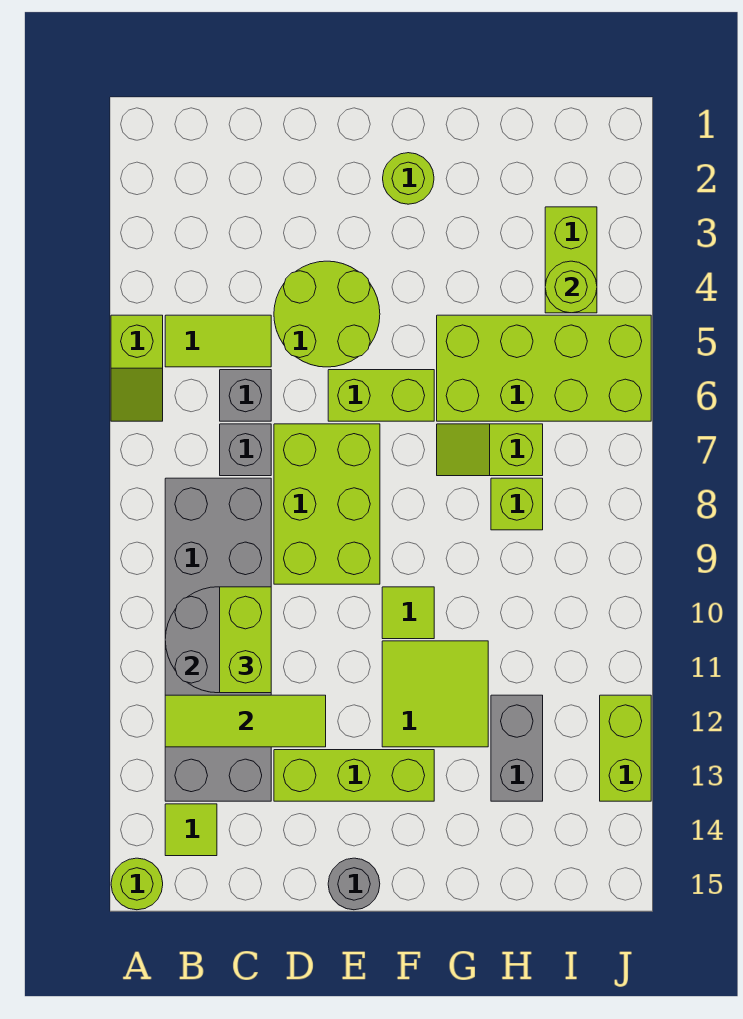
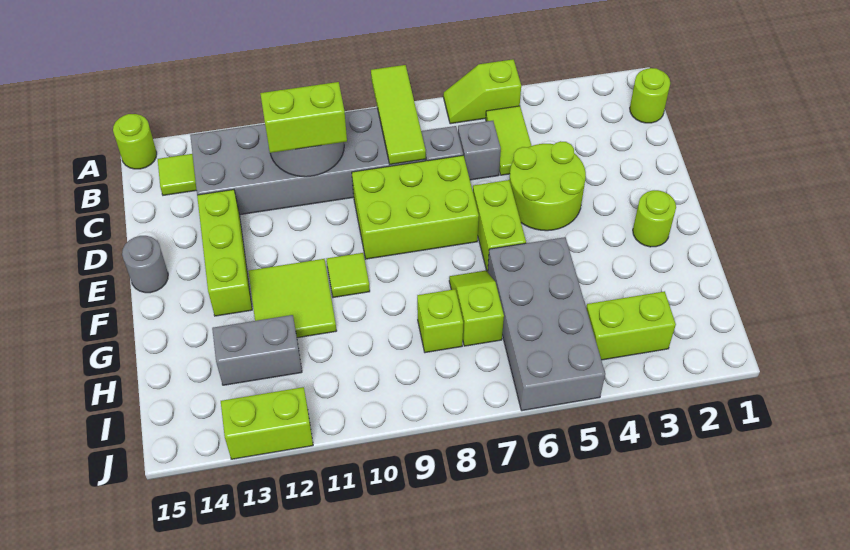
lime tile B12:D12 level 2 -> lime tile A8:C8 level 2
lime brick G5:J6 level 1 -> grey brick G5:J6 level 1
lime round brick I4 level 2 -> lime round brick B1 level 1

